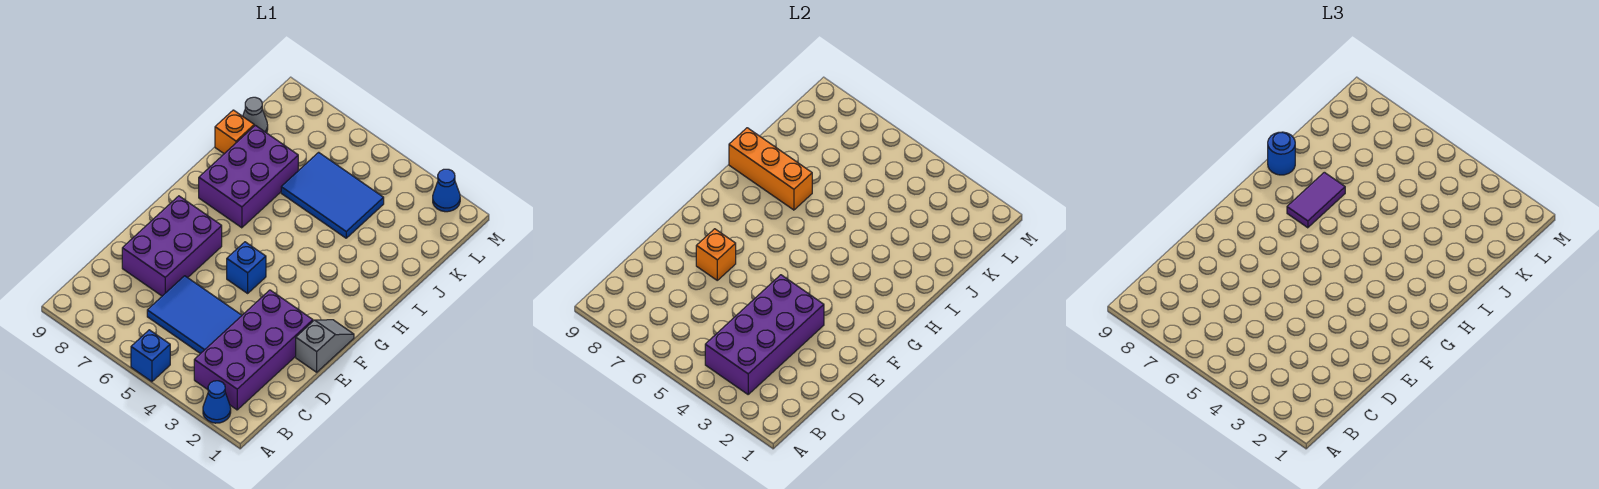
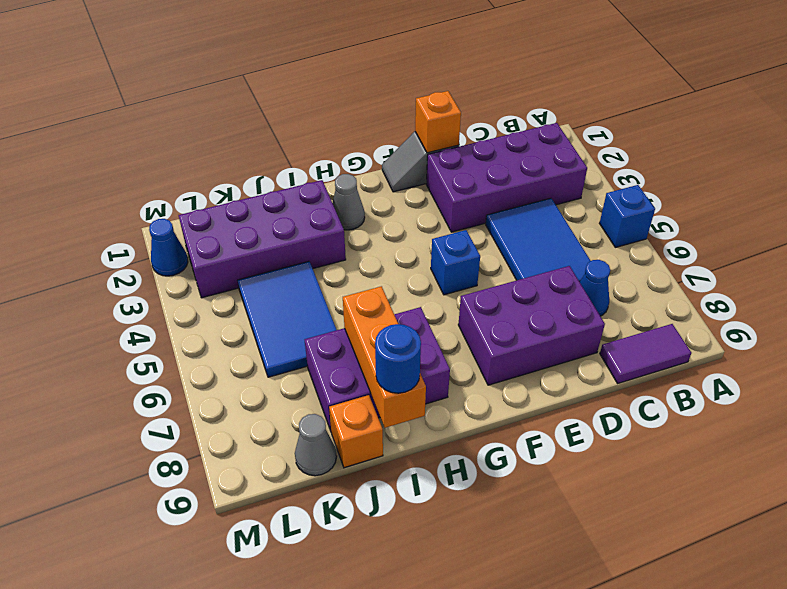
blue cone A2 level 1 -> blue cone C7 level 1
purple brick B3:E4 level 2 -> purple brick I2:L3 level 1
orange brick E7 level 2 -> orange brick E1 level 2
none -> grey cone H2 level 1
purple tile H7:I7 level 3 -> purple tile B9:C9 level 1

